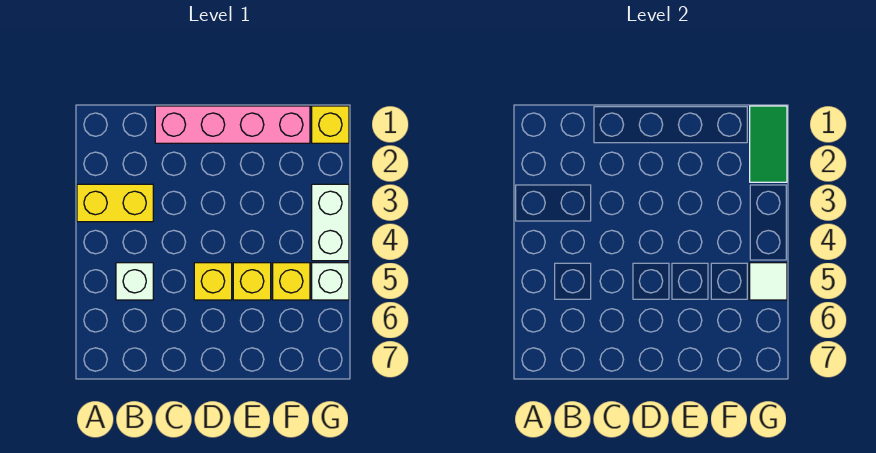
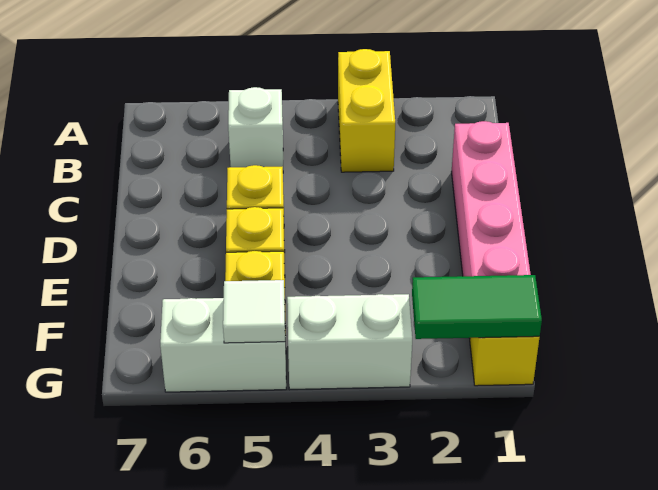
white brick G5 level 1 -> white brick G5:G6 level 1

